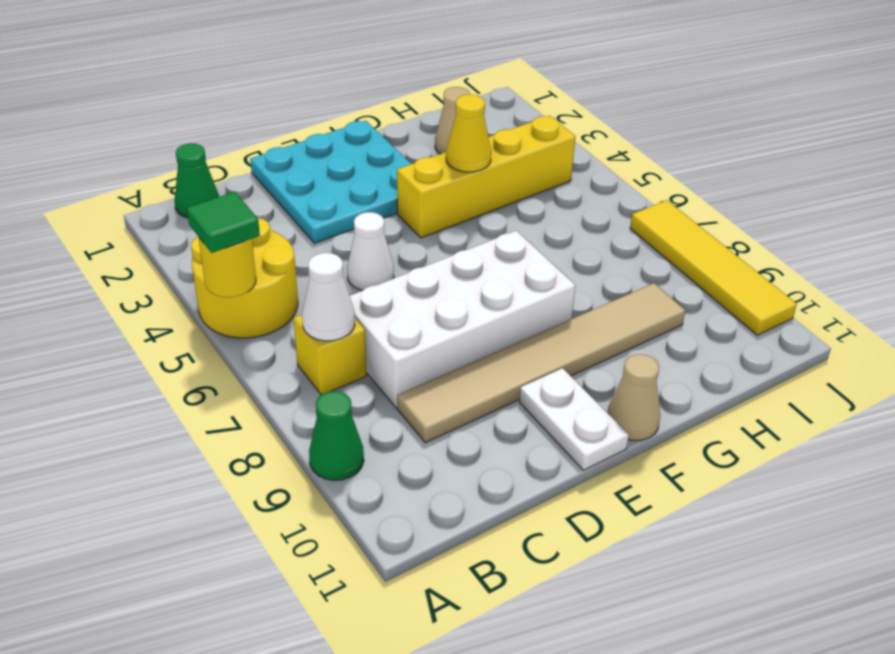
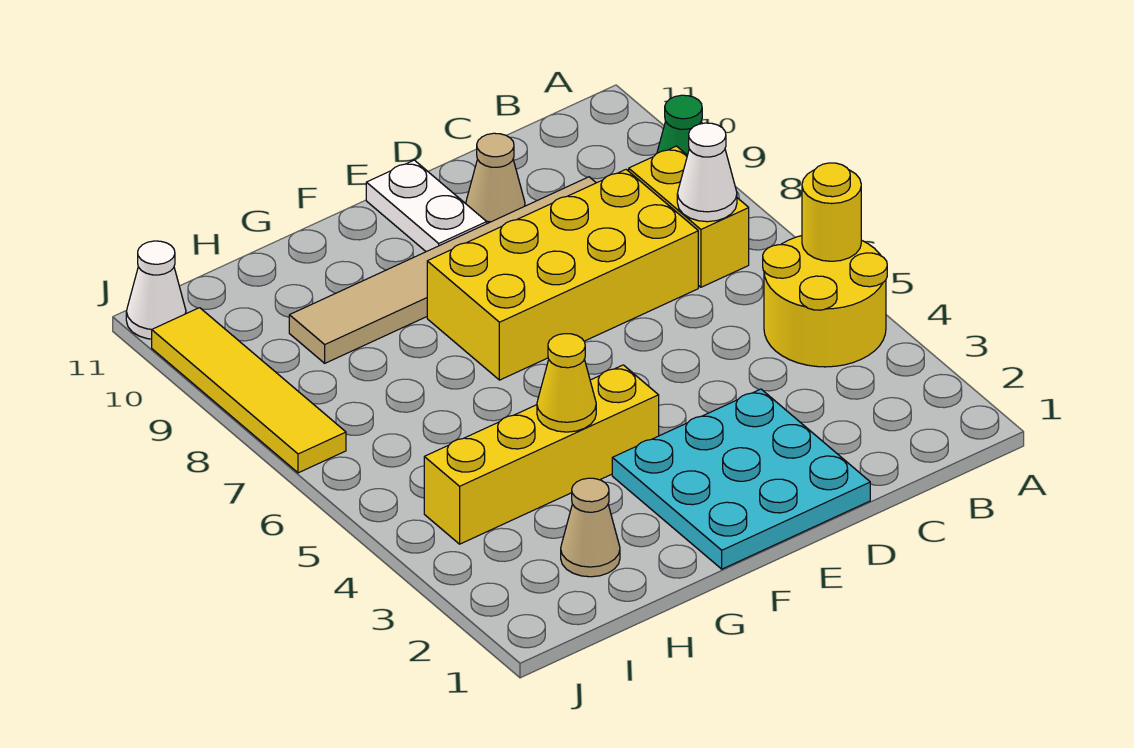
green tile A5 level 3 -> none
green cone B1 level 1 -> none
yellow brick B7 level 1 -> yellow brick B7:B8 level 1
white brick C7:F8 level 1 -> yellow brick C7:F8 level 1
white cone D5 level 1 -> white cone J11 level 1
tan cone F11 level 1 -> tan cone D10 level 1

